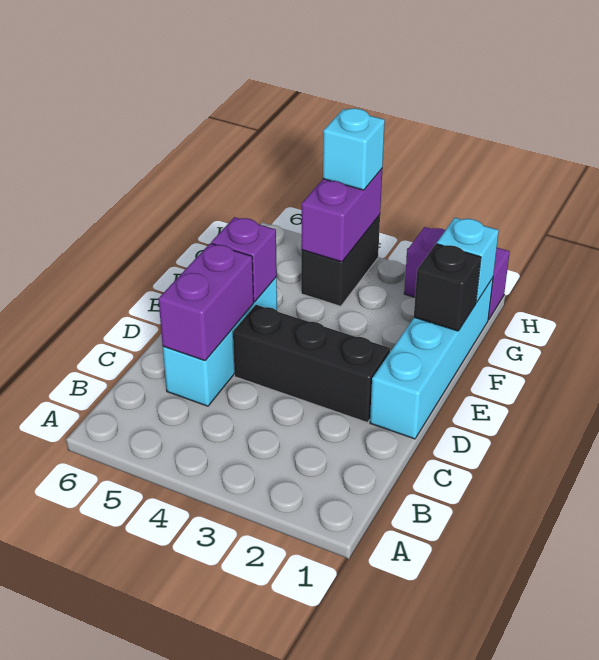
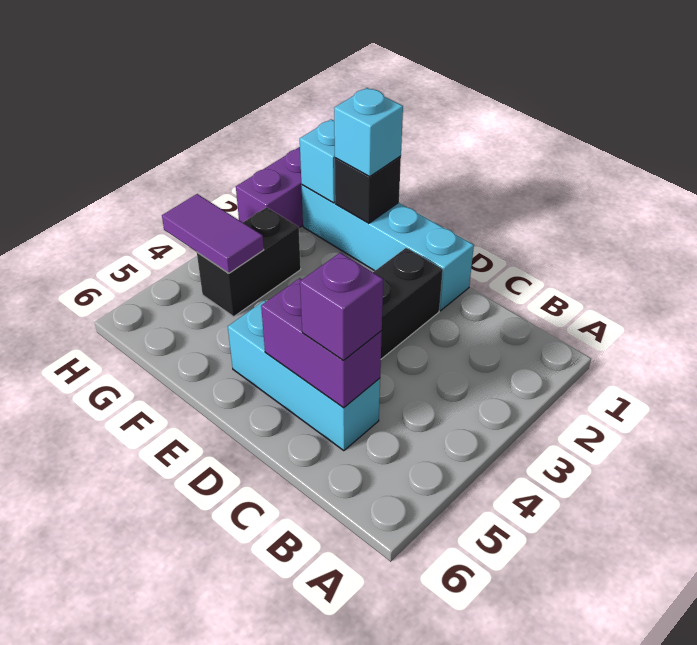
purple brick E5 level 2 -> purple brick C5 level 3
black brick G4:H4 level 1 -> black brick G3:G4 level 1
purple brick G4:H4 level 2 -> purple tile G4:H4 level 2
cyan brick H4 level 3 -> cyan brick F1 level 3

